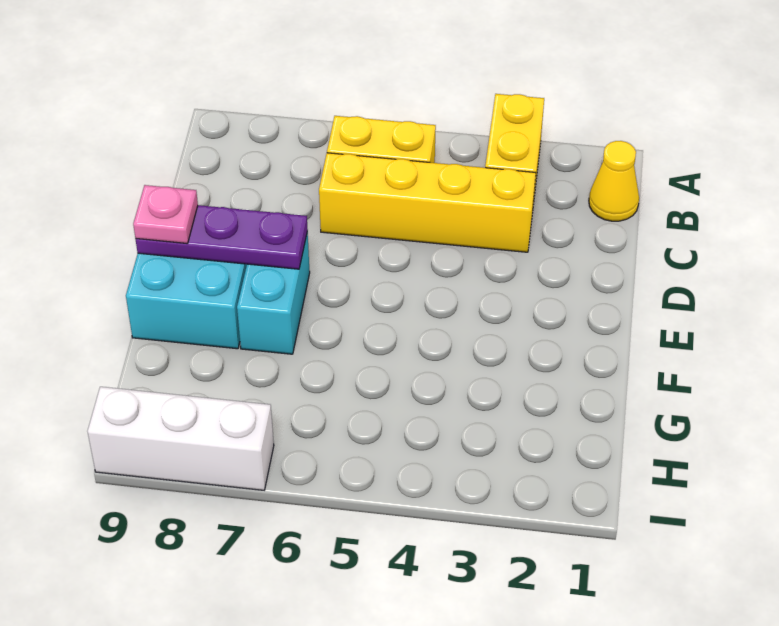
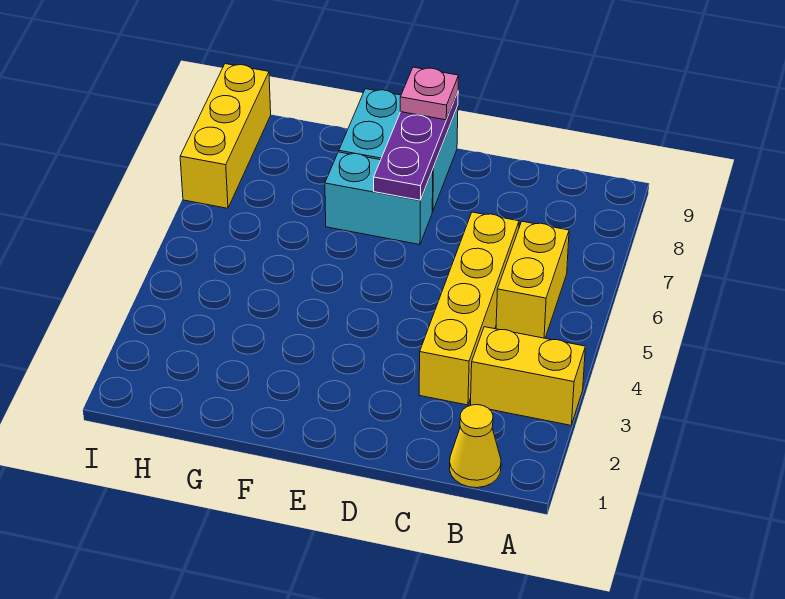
white brick I7:I9 level 1 -> yellow brick I7:I9 level 1

